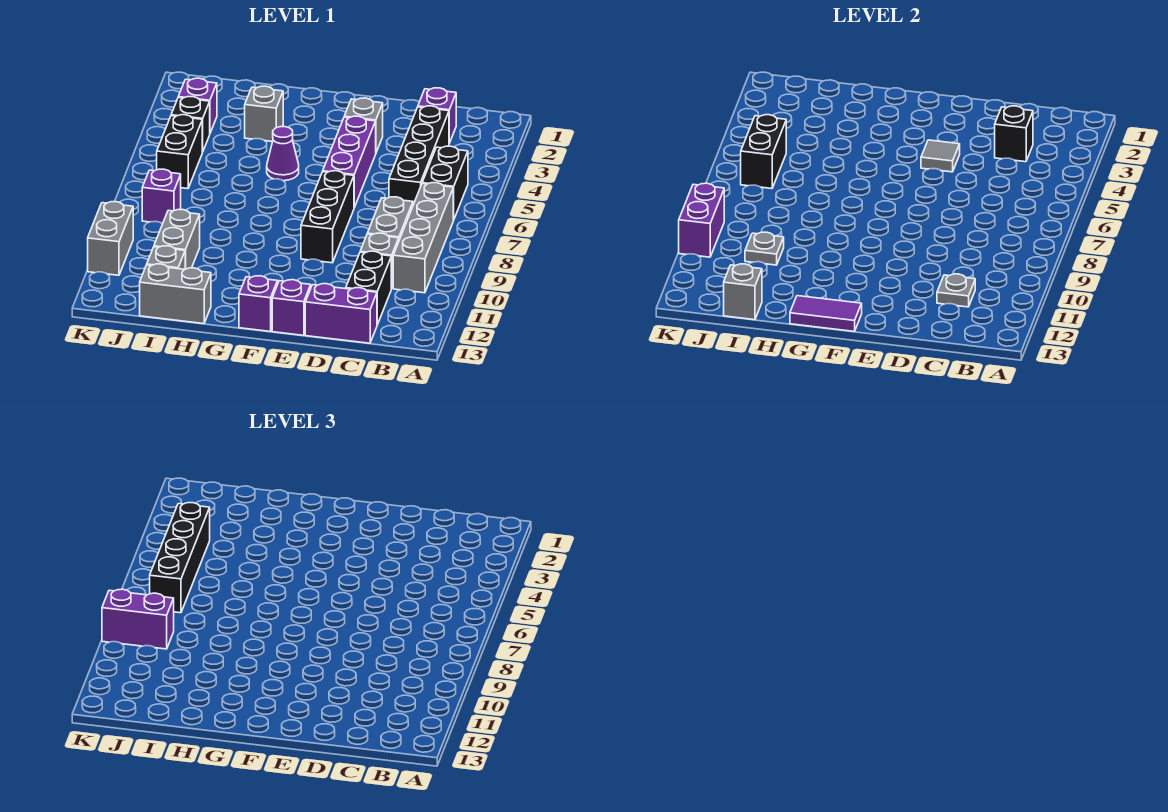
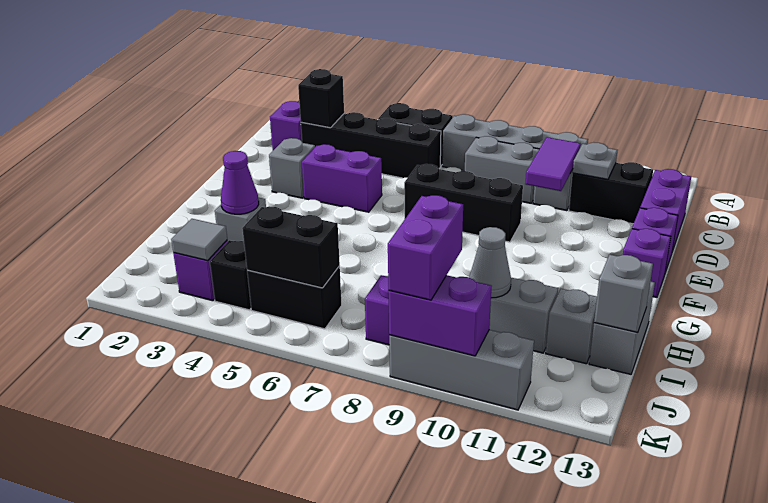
purple brick E4:E6 level 1 -> purple brick E4:E5 level 1
grey tile E4 level 2 -> grey tile J3 level 2
purple tile F13:G13 level 2 -> purple tile C10:D10 level 2
purple cone G5 level 1 -> purple cone H3 level 2
grey plate I10 level 2 -> grey cone I10 level 2
black brick J4:J7 level 3 -> none
grey brick K10:K11 level 1 -> grey brick K9:K11 level 1

